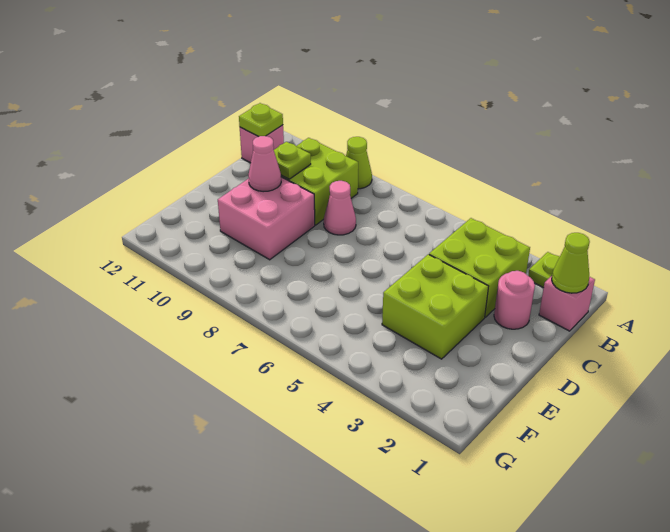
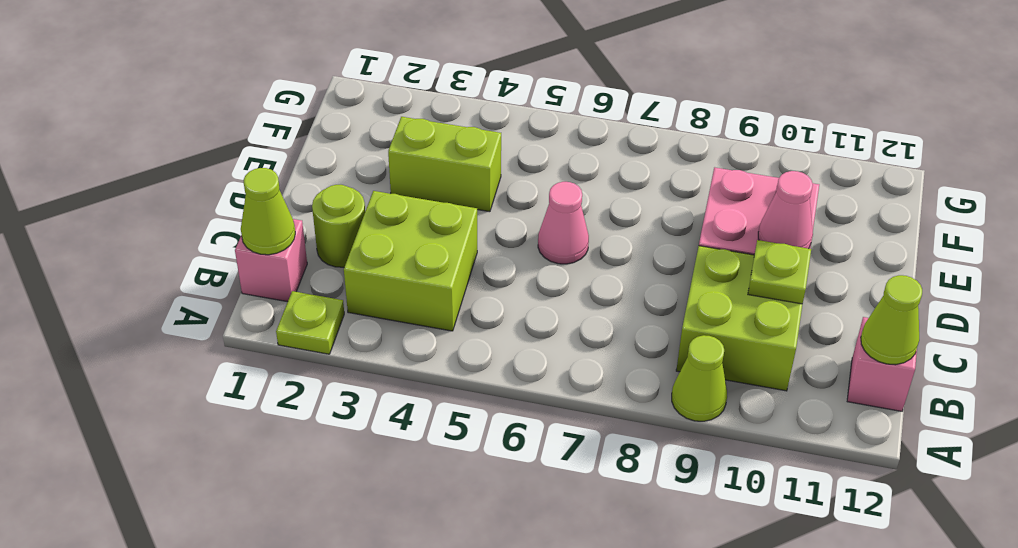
lime plate B12 level 2 -> lime cone B12 level 2
pink round brick C2 level 1 -> lime round brick C2 level 1
pink cone C8 level 1 -> pink cone D6 level 1
lime brick D3:E4 level 1 -> lime brick E3:E4 level 1

